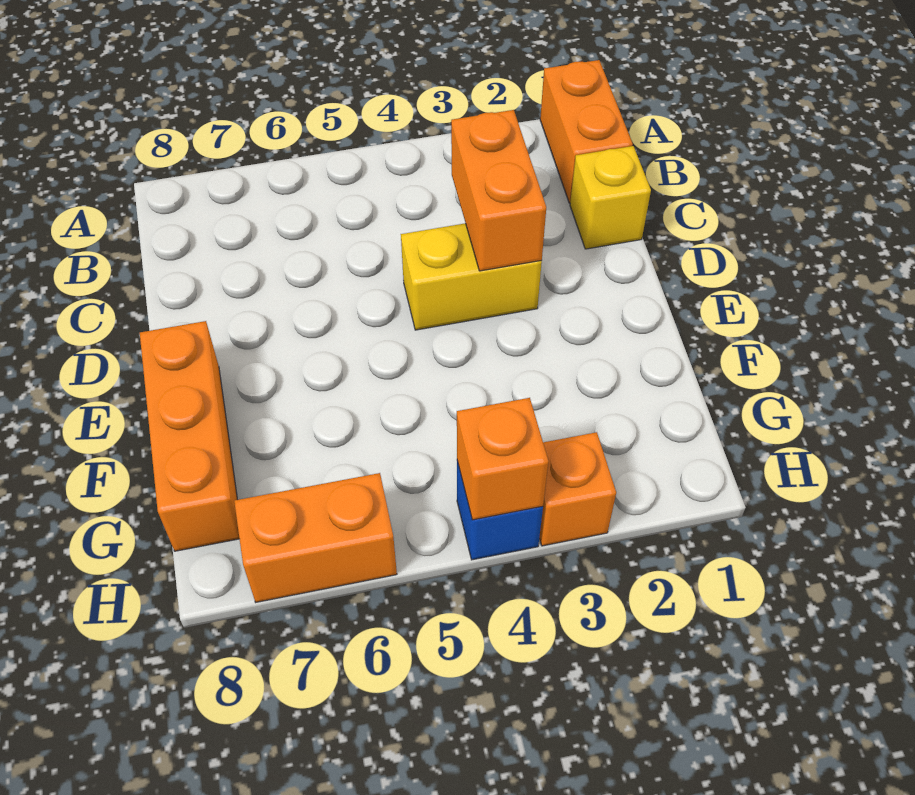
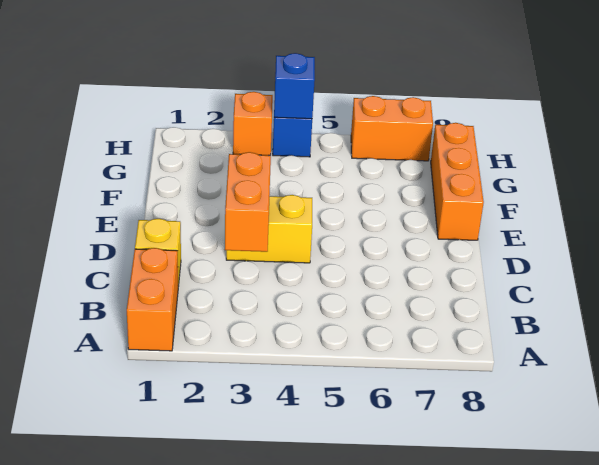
orange brick H4 level 2 -> blue brick H4 level 2

